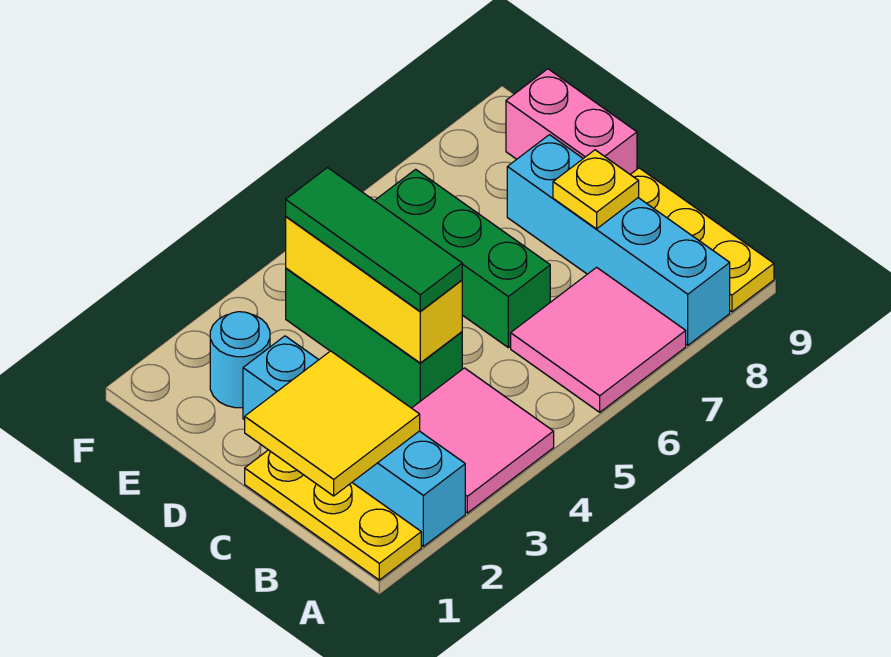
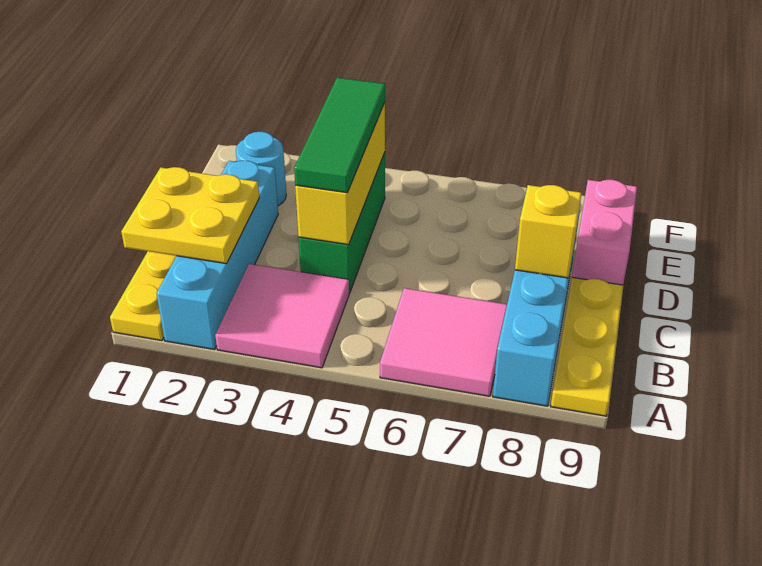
yellow tile B1:C2 level 2 -> yellow plate B1:C2 level 2
green brick C6:E6 level 1 -> none
yellow plate C8 level 2 -> yellow brick C8 level 2

